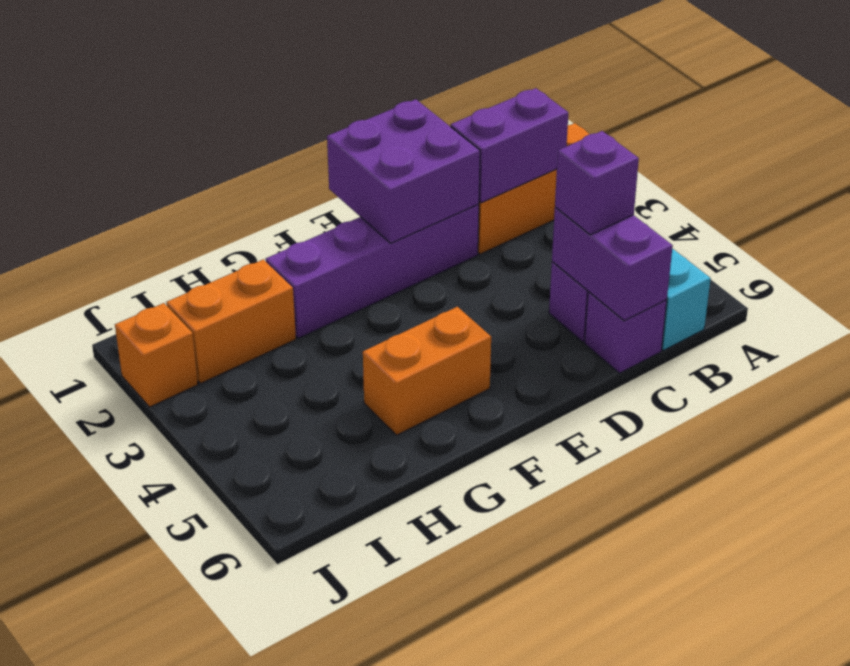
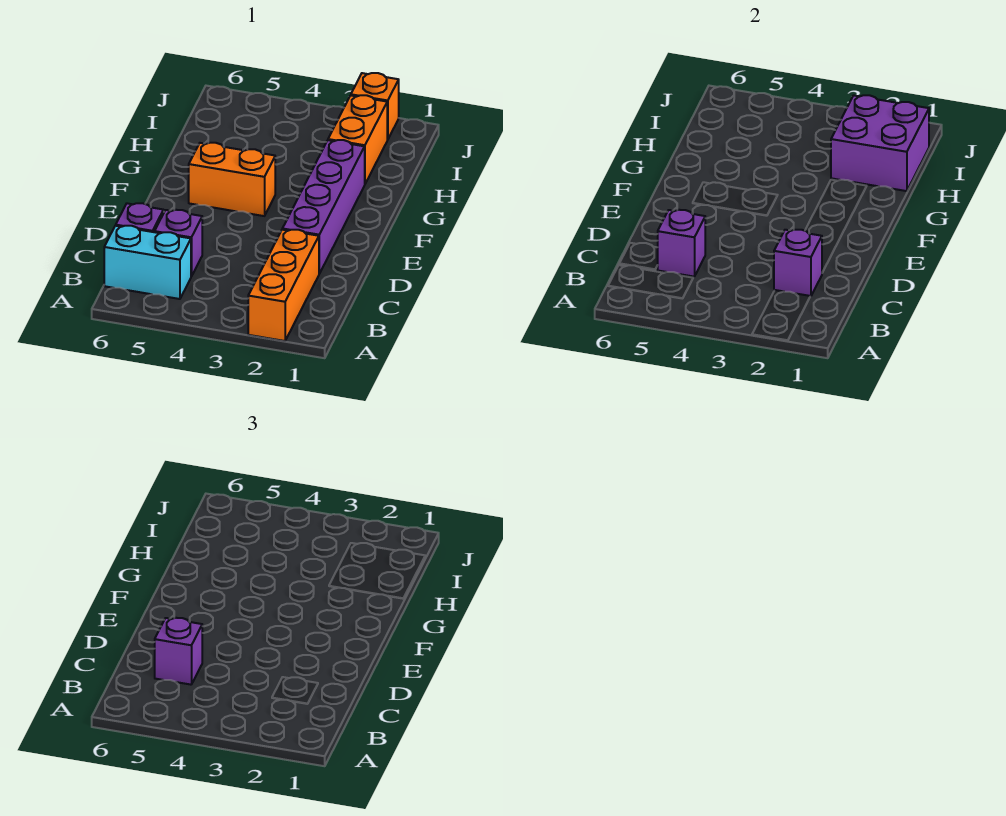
purple brick B2:C2 level 2 -> purple brick C2 level 2
purple brick C5:C6 level 2 -> purple brick C5 level 2
purple brick D1:E2 level 2 -> purple brick H1:I2 level 2
orange brick F5:G5 level 1 -> orange brick F4:F5 level 1

